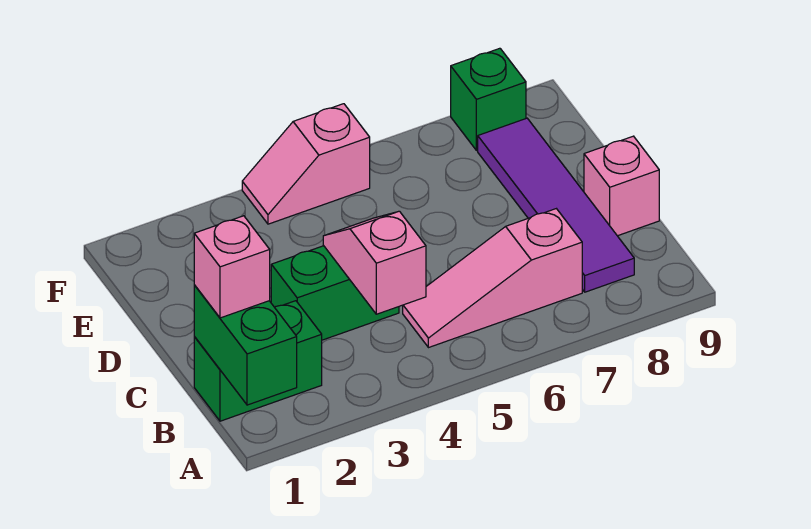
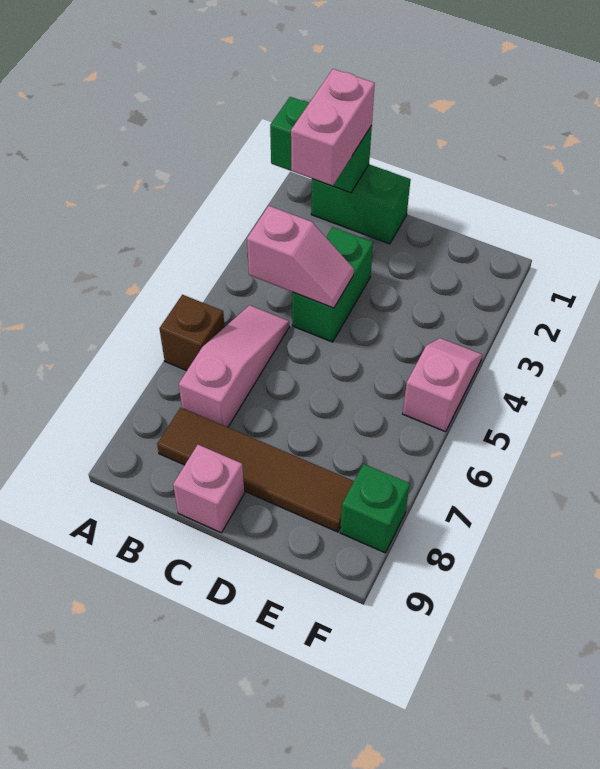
none -> brown brick A6 level 1
green brick B1:B2 level 1 -> green brick B1:C1 level 1
pink brick B1 level 3 -> pink brick B1:B2 level 3
purple tile B8:E8 level 1 -> brown tile B8:E8 level 1

